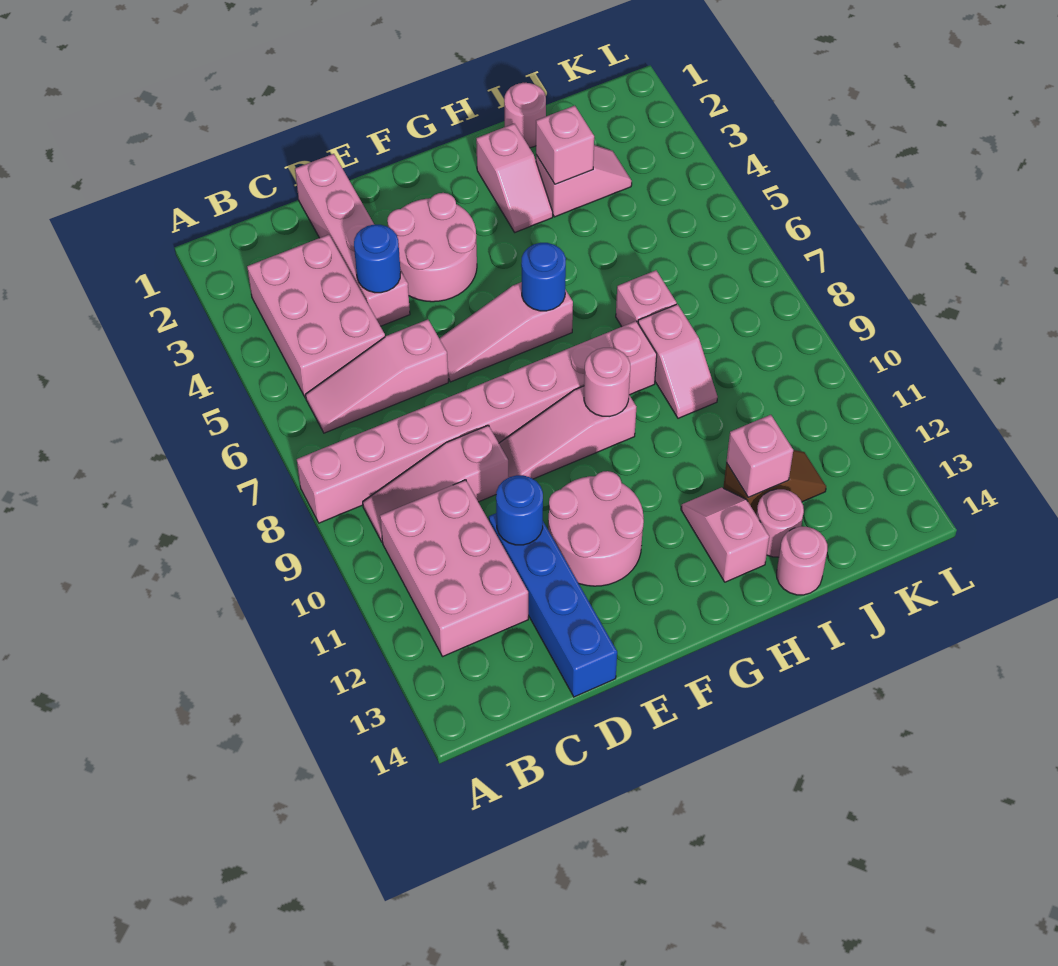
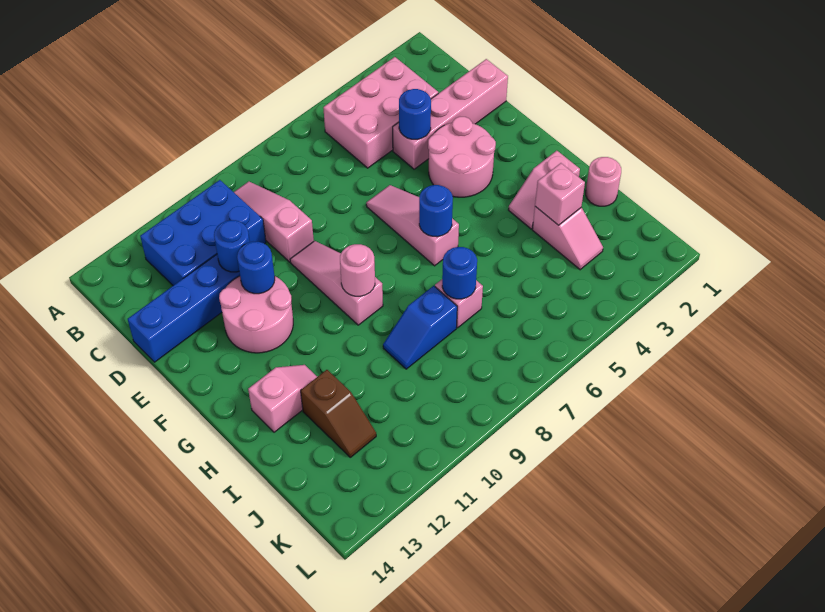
pink brick A8:H8 level 1 -> none
pink slope B6:D6 level 1 top D -> none
pink brick B10:C12 level 1 -> blue brick B10:C12 level 1
none -> blue round brick E11 level 2
none -> blue round brick I7 level 2
pink slope I8:I9 level 1 top 8 -> blue slope I8:I9 level 1 top 8
pink brick I12 level 2 -> none
pink round brick I13 level 1 -> none
pink round brick I14 level 1 -> none

